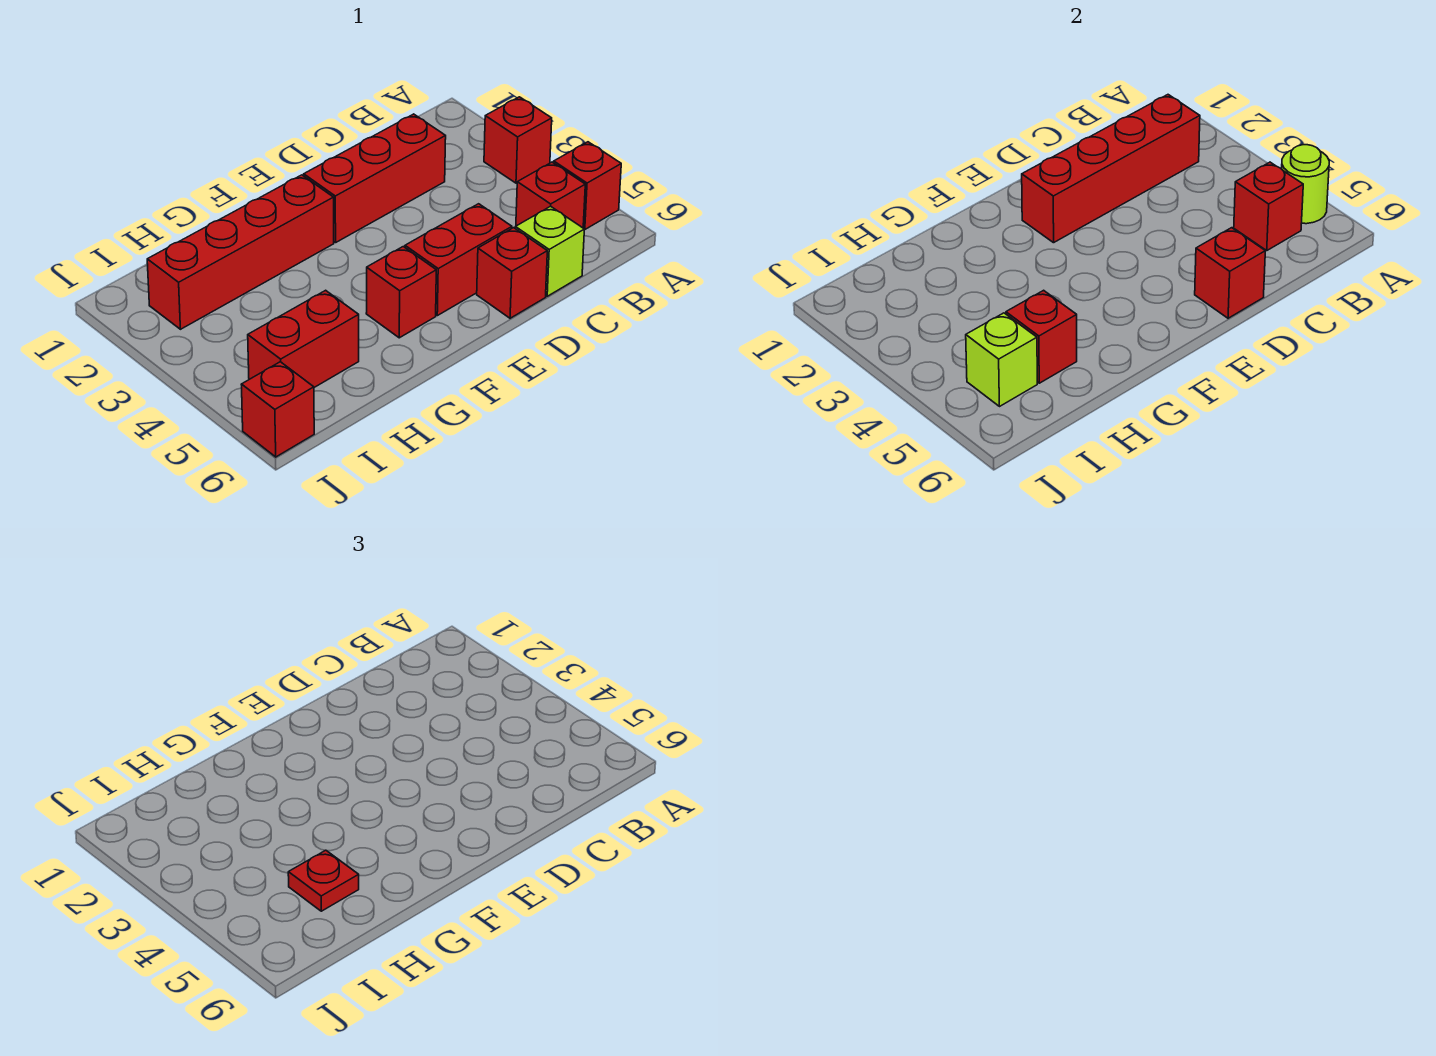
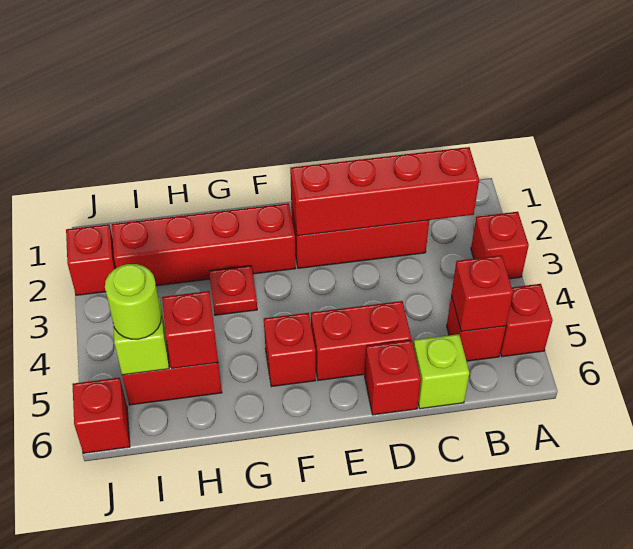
lime round brick A5 level 2 -> lime round brick I5 level 3
red brick D6 level 2 -> red brick J2 level 1
red plate H5 level 3 -> red plate G3 level 1

